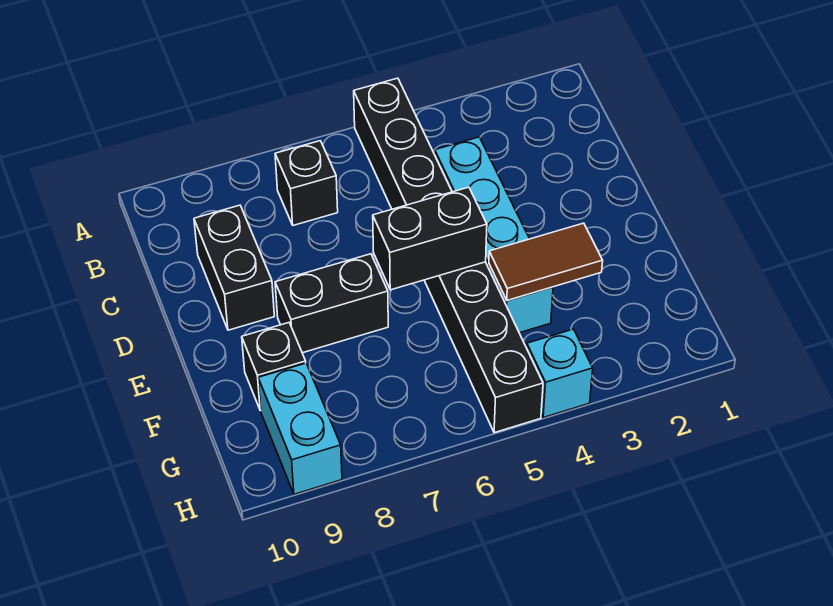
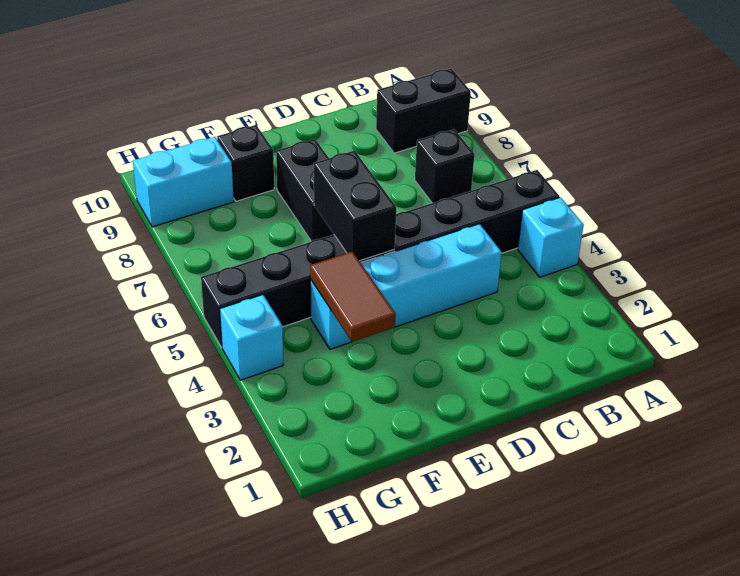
none -> cyan brick A4 level 1
black brick C9:D9 level 1 -> black brick A9:B9 level 1

